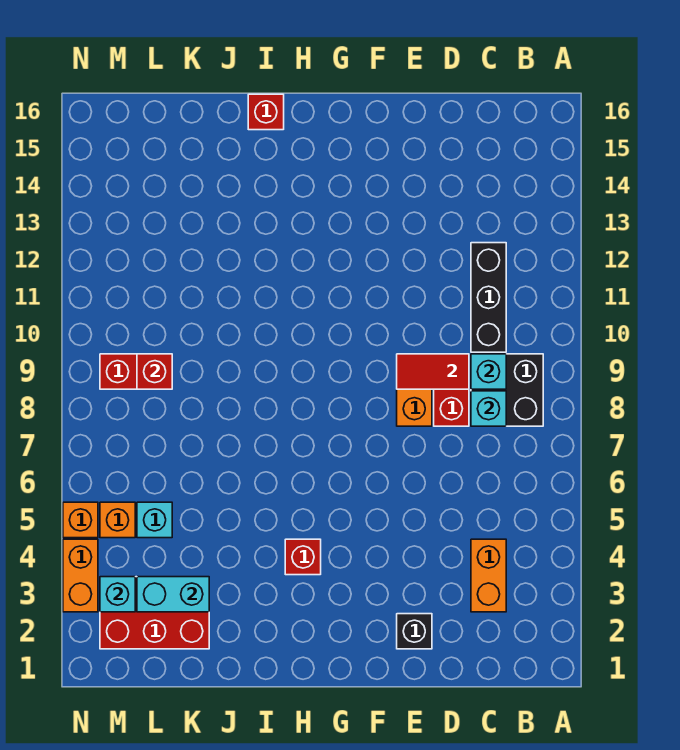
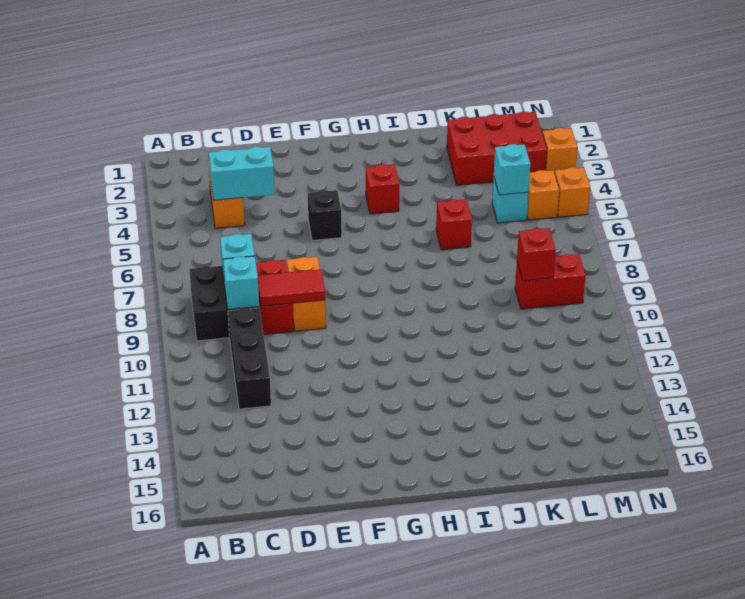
black brick E2 level 1 -> black brick F5 level 1
red brick I16 level 1 -> red brick J6 level 1
cyan brick K3:L3 level 2 -> cyan brick C4:D4 level 2
cyan brick M3 level 2 -> cyan brick L5 level 2
orange brick N3:N4 level 1 -> orange brick N3 level 1

